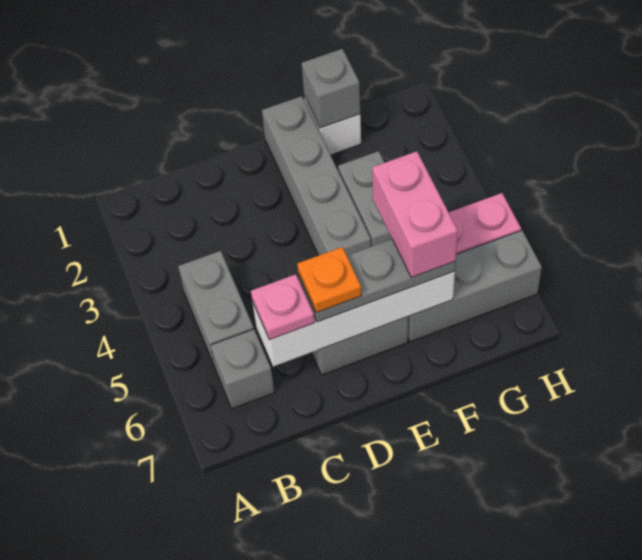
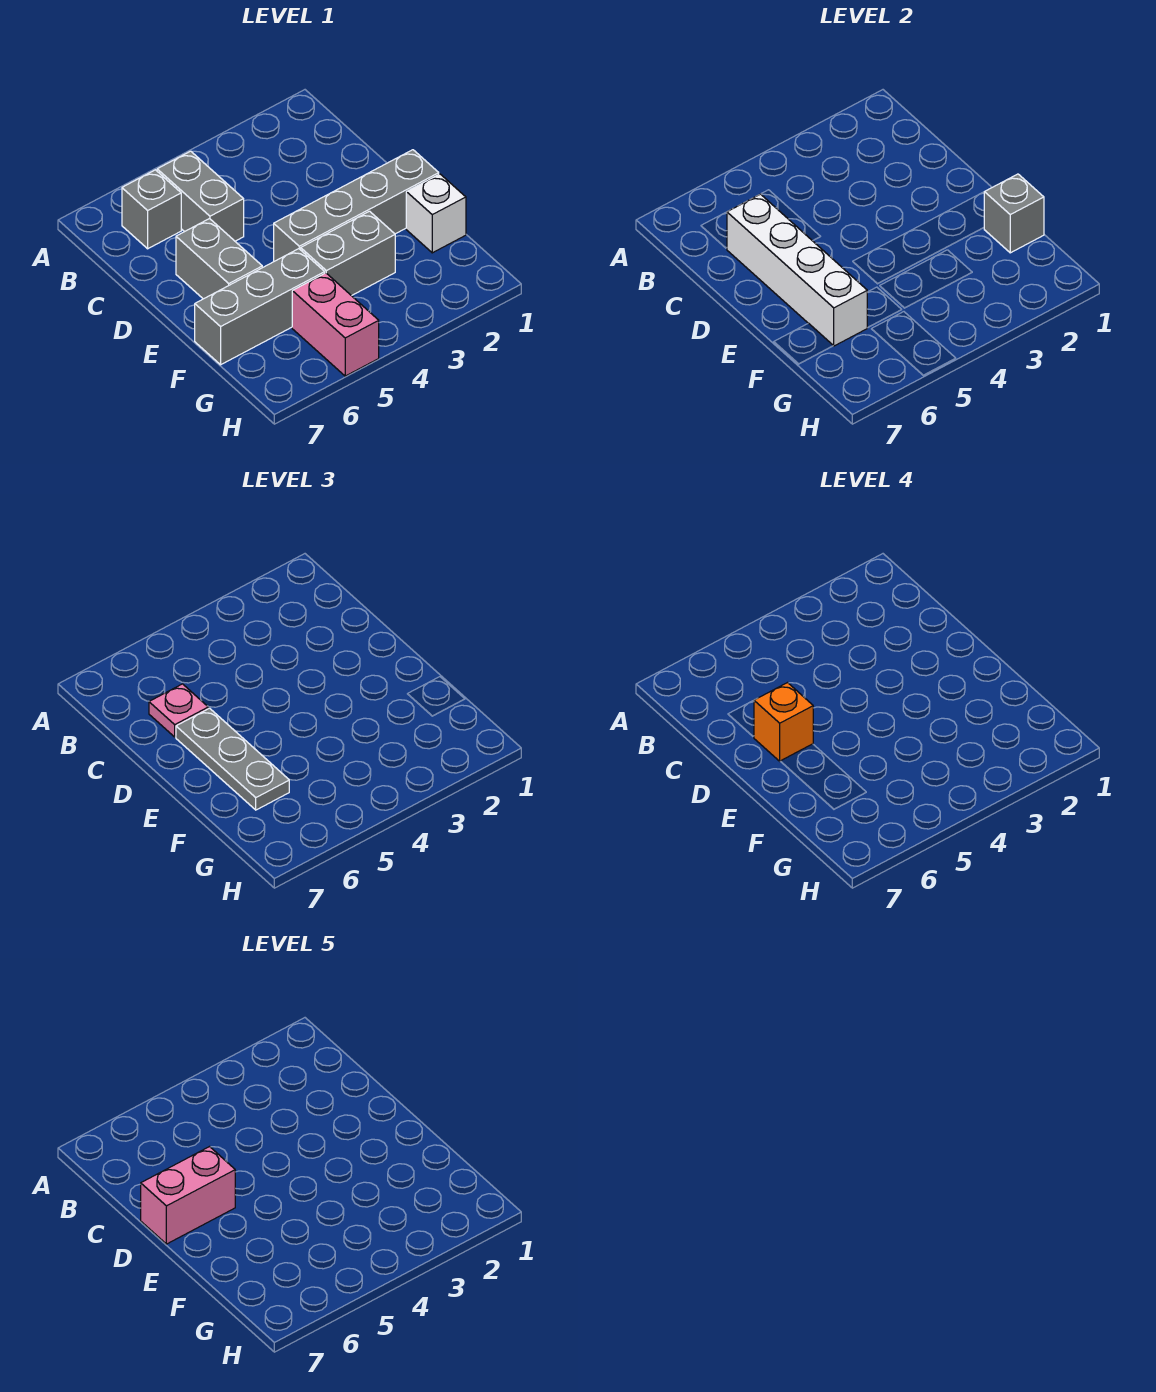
grey brick B4:B5 level 1 -> grey brick B5:C5 level 1
orange plate D6 level 4 -> orange brick D6 level 4
pink brick F5:F6 level 4 -> pink brick D6:D7 level 5
grey brick F6:H6 level 1 -> grey brick F5:F7 level 1

